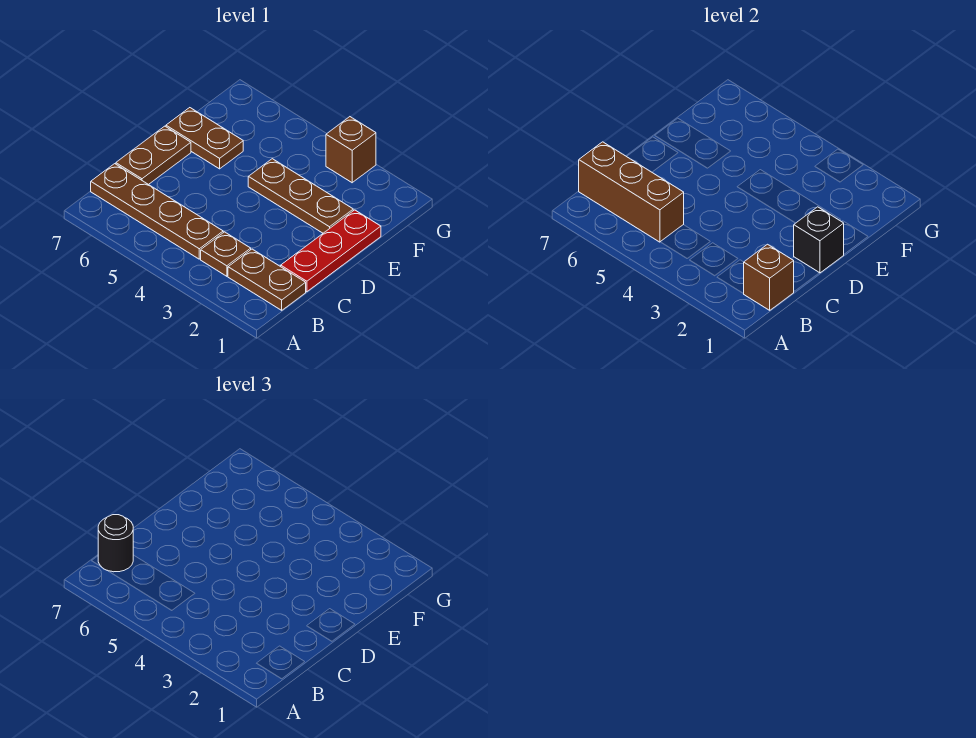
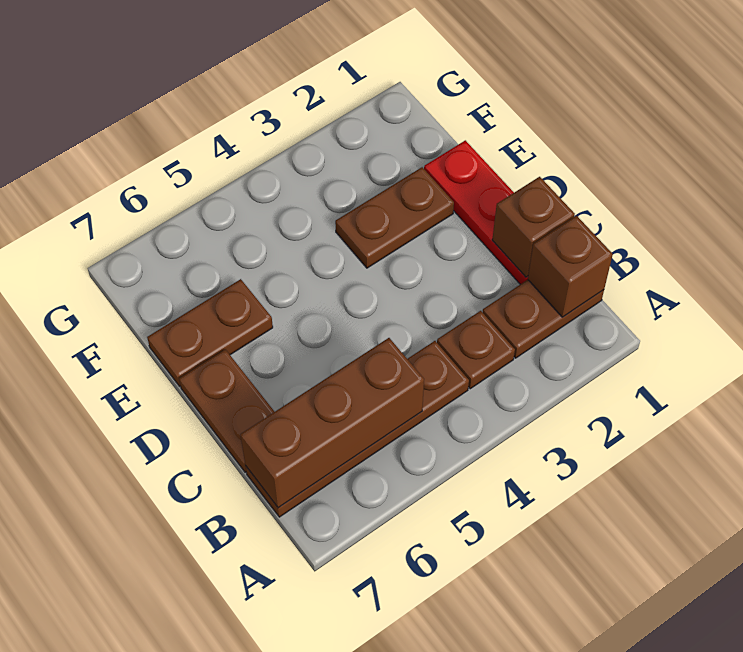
black round brick B7 level 3 -> none
black brick D1 level 2 -> none
brown plate E2:E4 level 1 -> brown plate E2:E3 level 1
brown brick G3 level 1 -> brown brick C1 level 2

